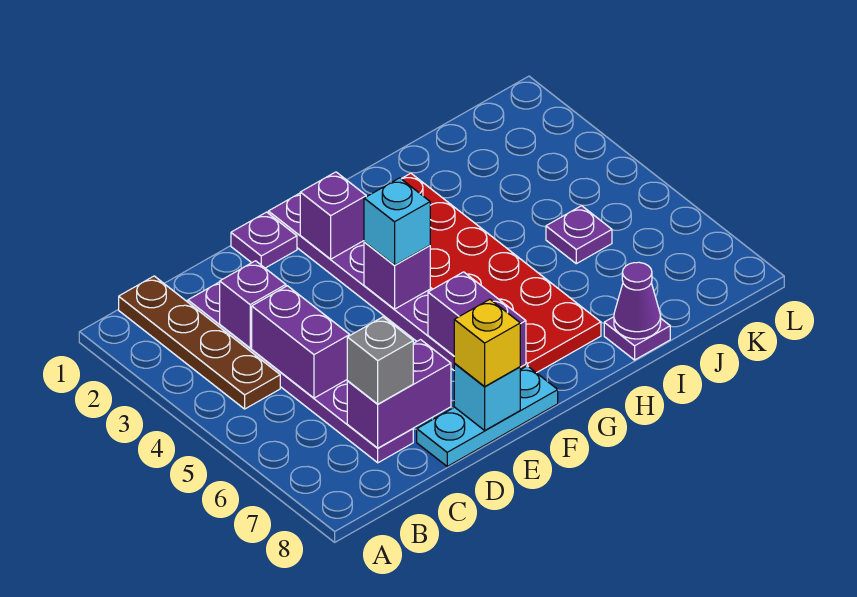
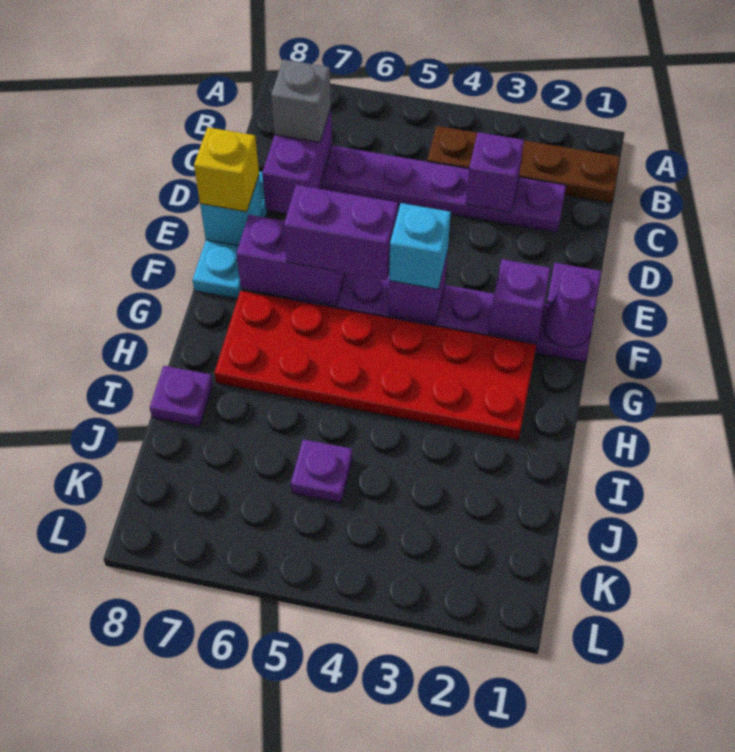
purple brick C4:C5 level 2 -> purple brick F5:F6 level 3
purple cone I8 level 2 -> purple cone F1 level 2

